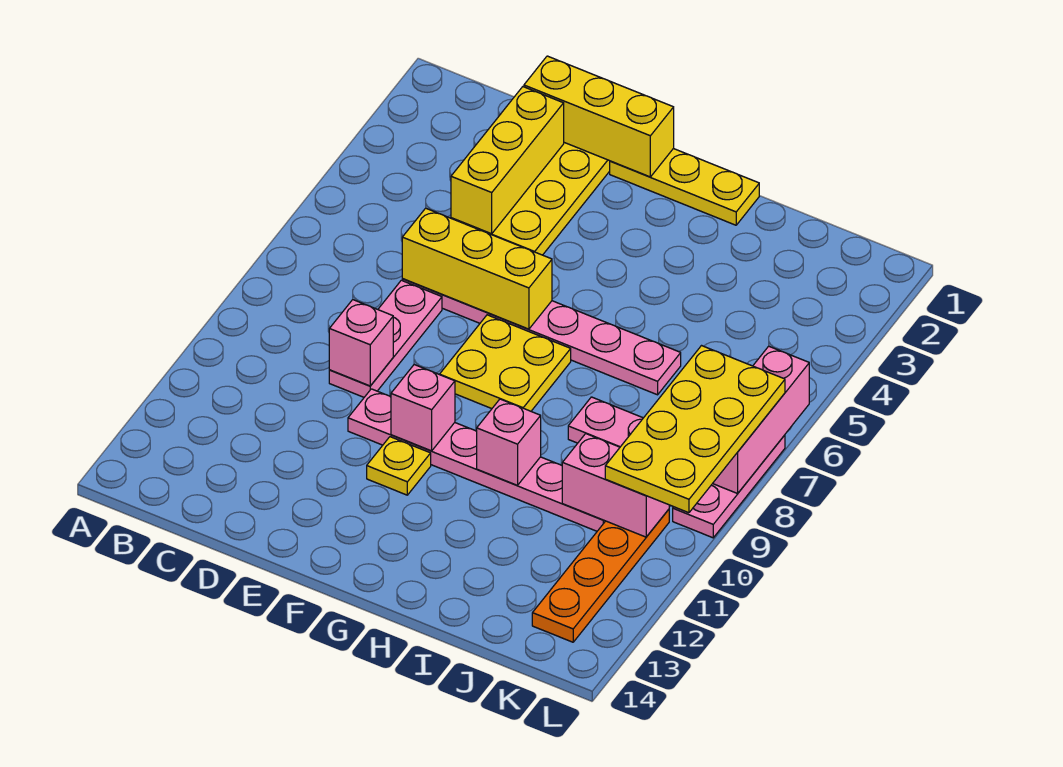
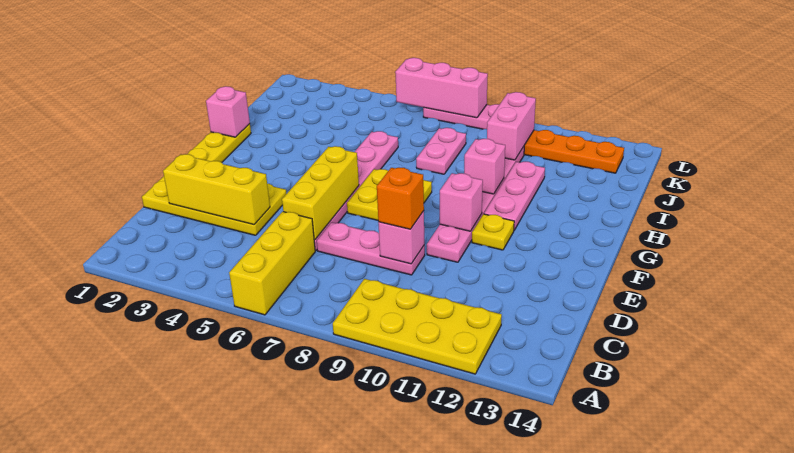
yellow brick D1:F1 level 2 -> yellow brick A6:C6 level 1
none -> orange brick D9 level 3
none -> pink plate G11:I11 level 1
none -> pink brick H1 level 2
yellow plate K7:L10 level 3 -> yellow plate A9:B12 level 1

